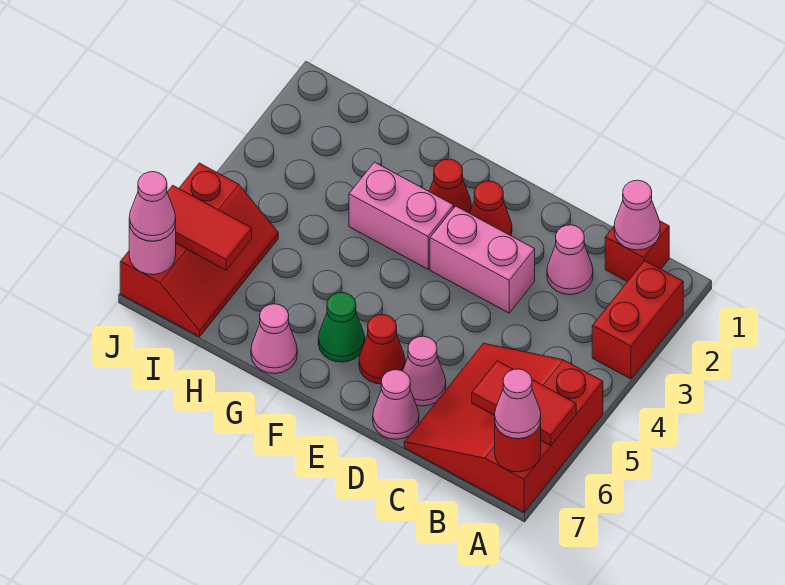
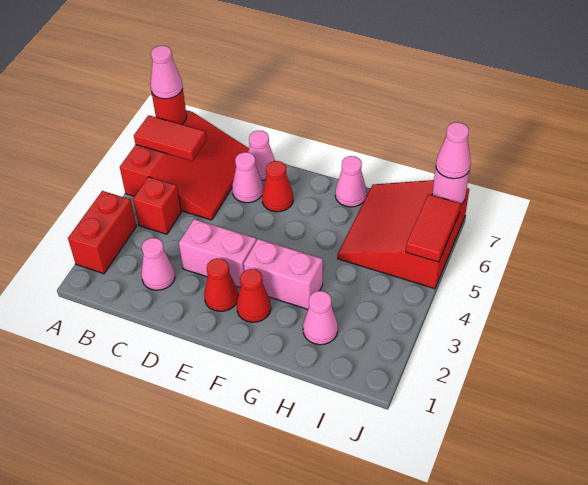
red brick B1 level 1 -> red brick B4 level 1
pink cone B1 level 2 -> pink cone H2 level 1
green cone F6 level 1 -> none
red slope I5:J7 level 1 top J -> red slope H5:J7 level 1 top J
red tile I6:J6 level 2 -> red tile J5:J6 level 2

